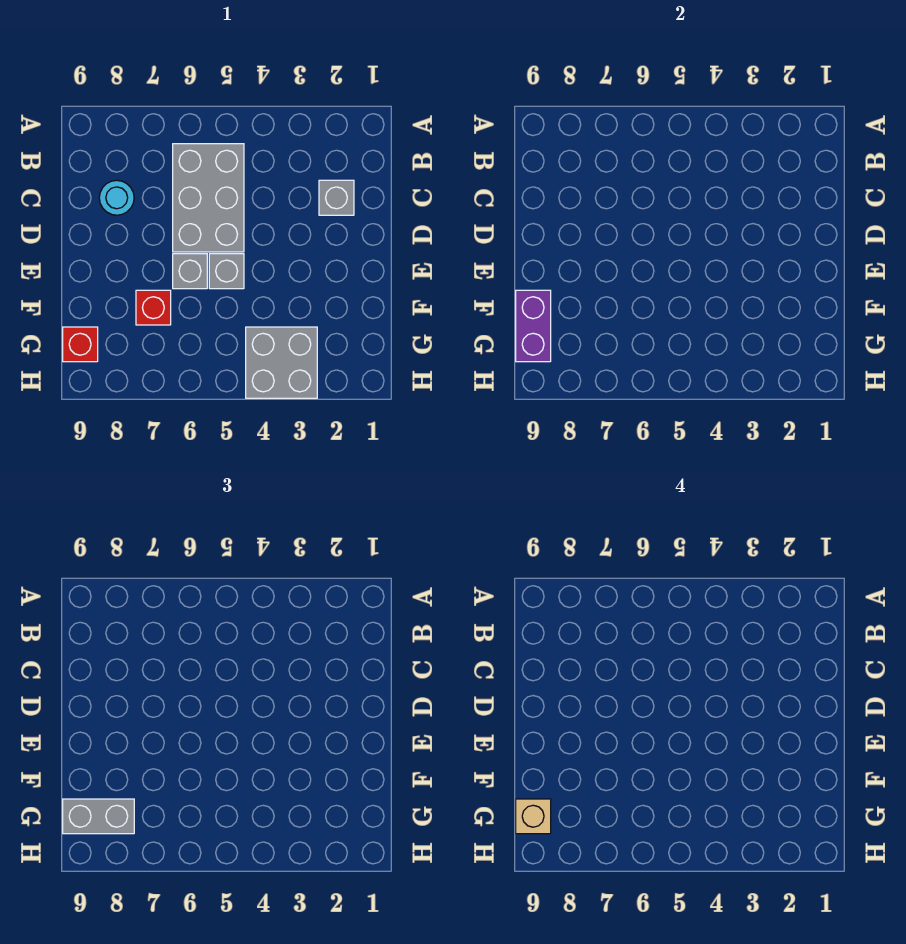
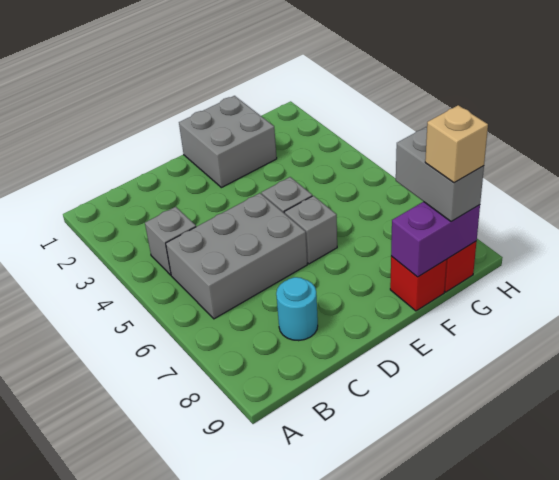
grey brick C2 level 1 -> grey brick B4 level 1
red brick F7 level 1 -> red brick F9 level 1
grey brick G3:H4 level 1 -> grey brick E1:F2 level 1

